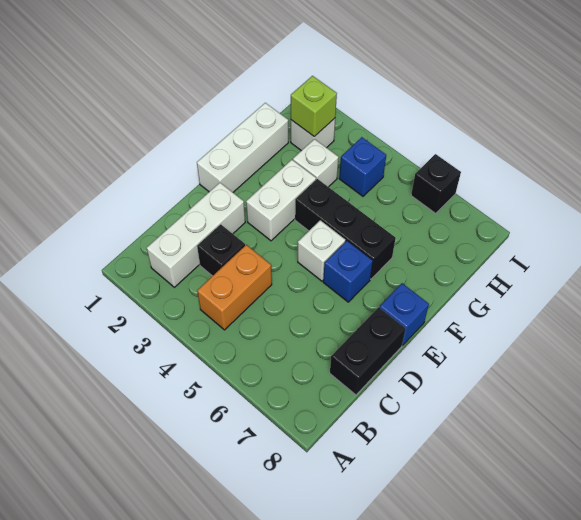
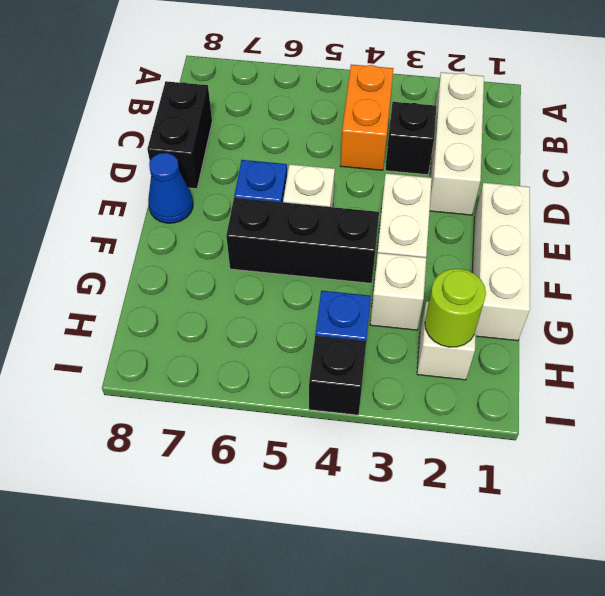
blue brick E8 level 1 -> blue cone E8 level 1
lime brick H2 level 2 -> lime round brick H2 level 2
black brick I6 level 1 -> black brick I4 level 1

